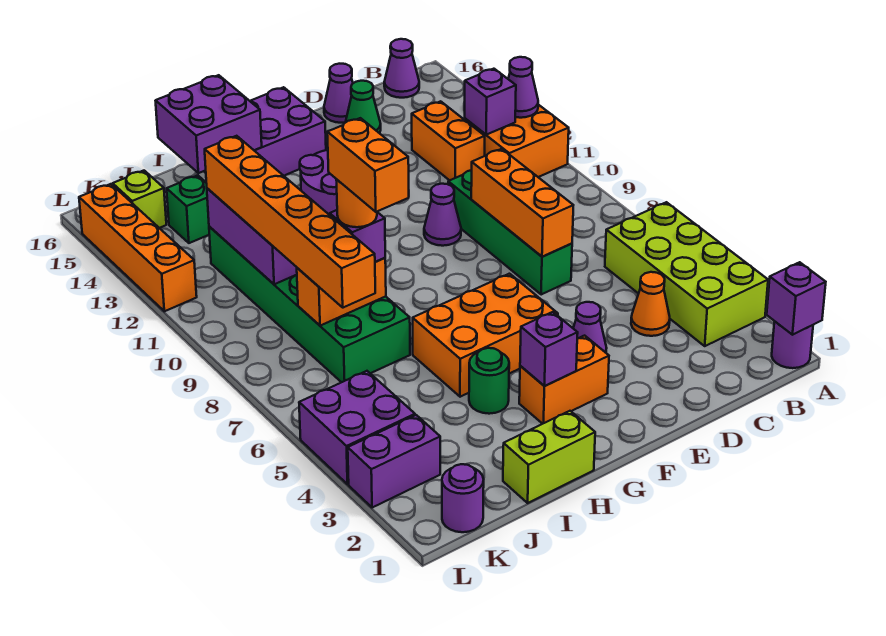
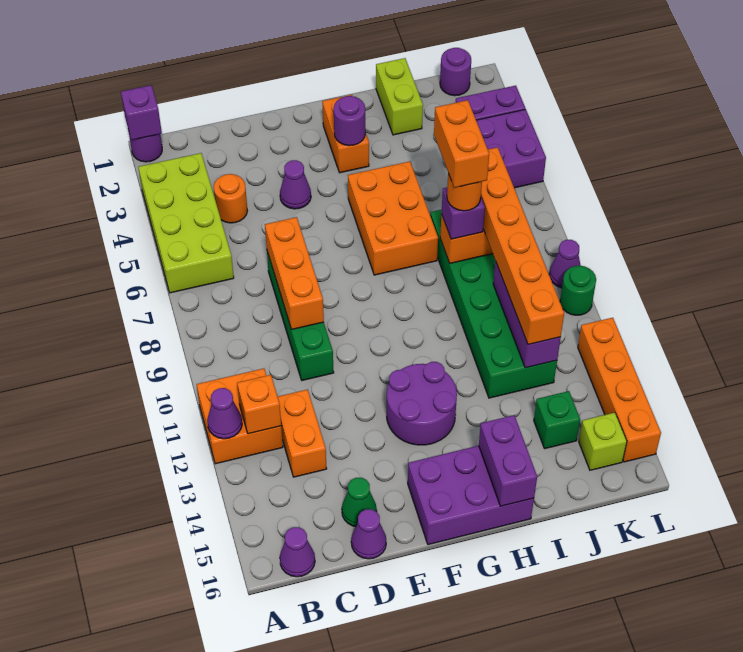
purple brick B12 level 2 -> orange brick B12 level 2
orange cone C4 level 1 -> orange round brick C4 level 1
purple cone E10 level 1 -> purple cone L9 level 1
orange brick F3:G3 level 1 -> orange brick G2:G3 level 1
orange brick F5:H6 level 1 -> orange brick G5:H7 level 1
purple brick G3 level 2 -> purple round brick G3 level 2
lime brick H1:I1 level 1 -> lime brick I1:I2 level 1
green round brick H4 level 1 -> green round brick L10 level 1
purple brick H15:I16 level 2 -> purple brick H15:H16 level 2

